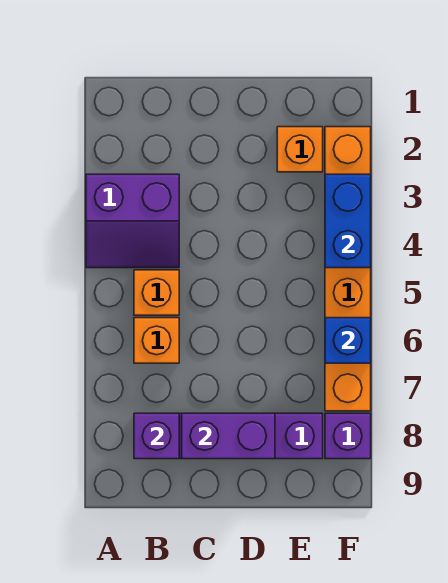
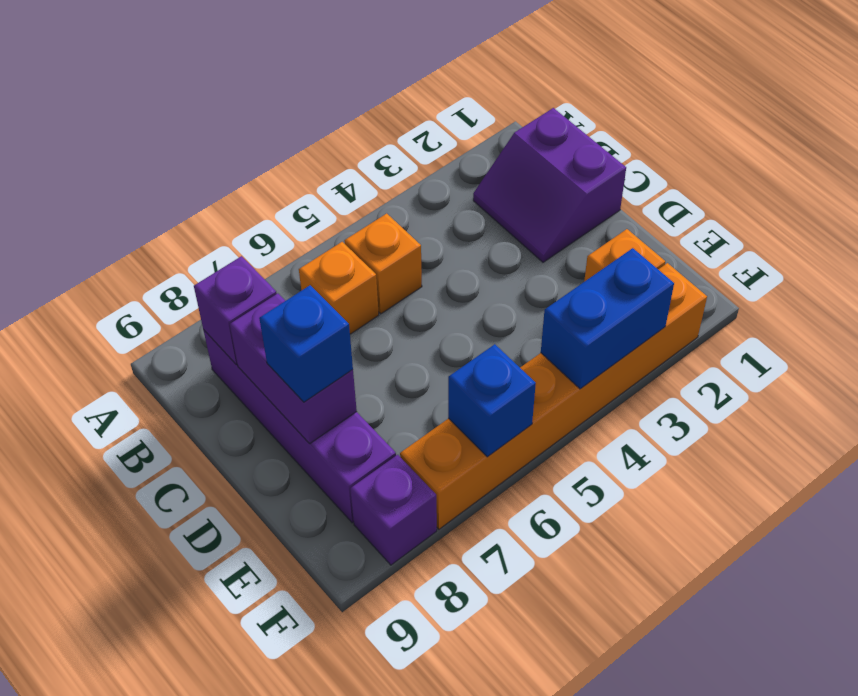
purple slope A3:B4 level 1 top 3 -> purple slope B1:C2 level 1 top 1
none -> blue brick D8 level 3

